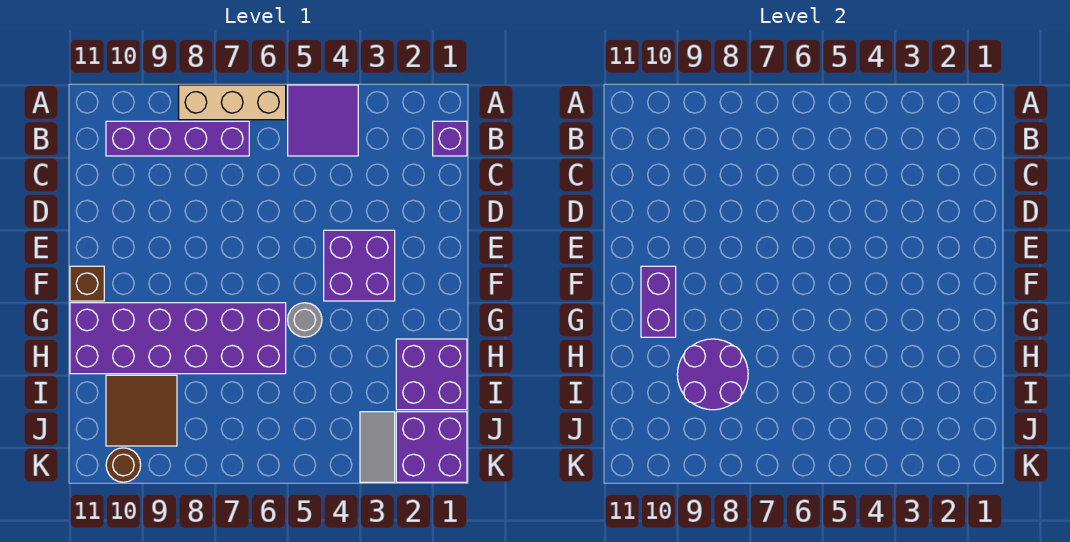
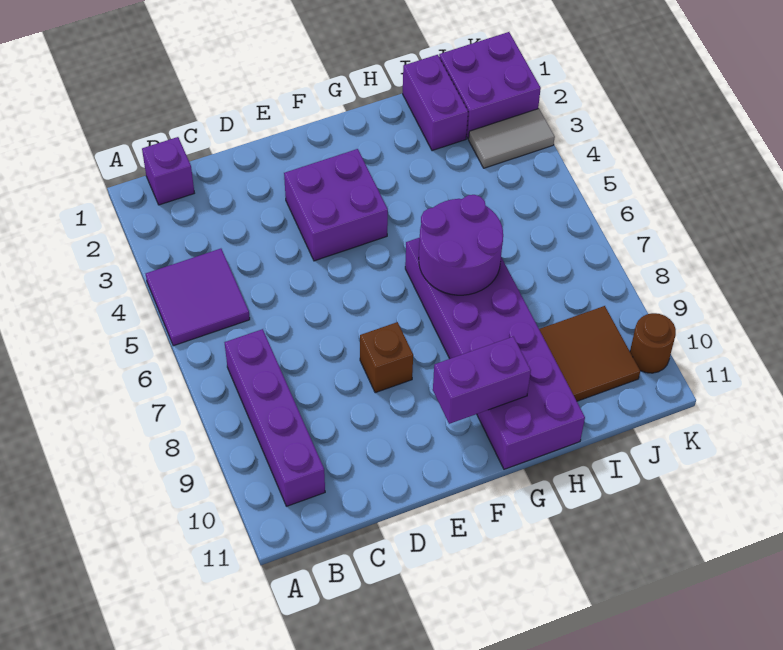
tan brick A6:A8 level 1 -> none
brown brick F11 level 1 -> brown brick E8 level 1
grey round brick G5 level 1 -> none
purple brick H1:I2 level 1 -> purple brick I1:I2 level 1
purple round brick H8:I9 level 2 -> purple round brick G6:H7 level 2

